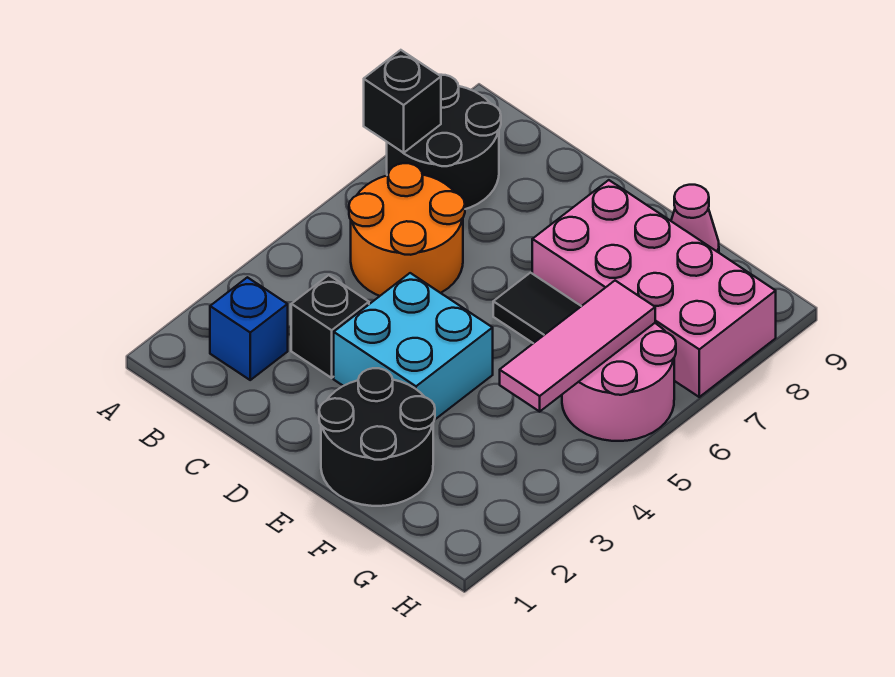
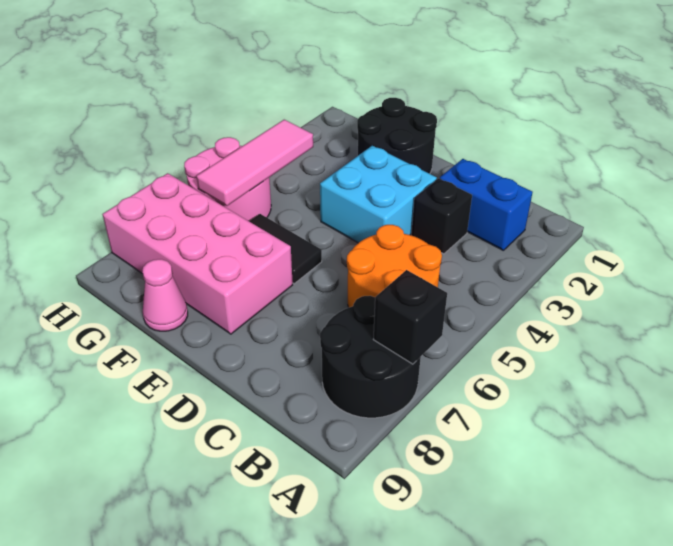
blue brick B2 level 1 -> blue brick B2:C2 level 1

